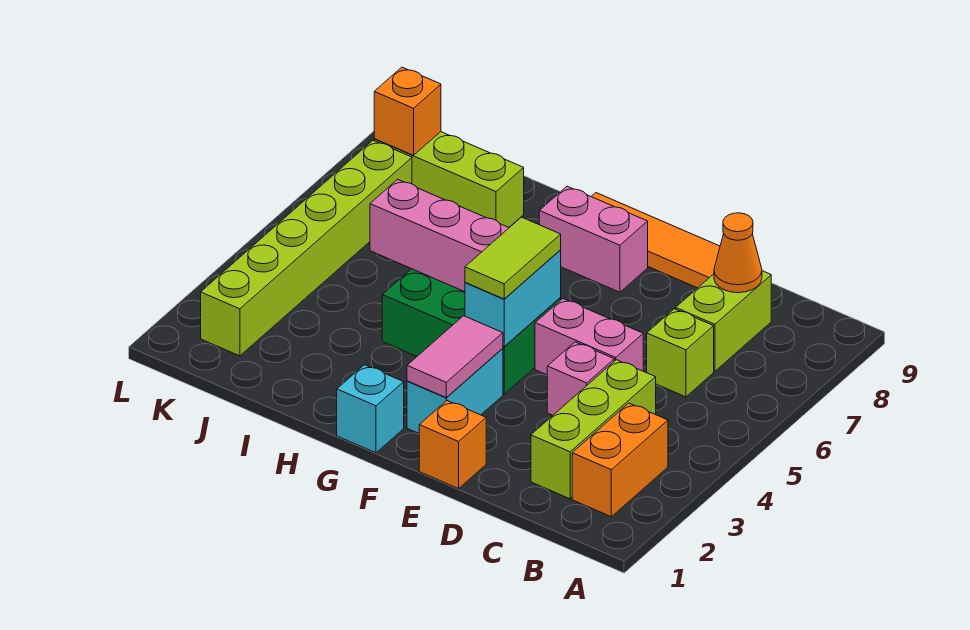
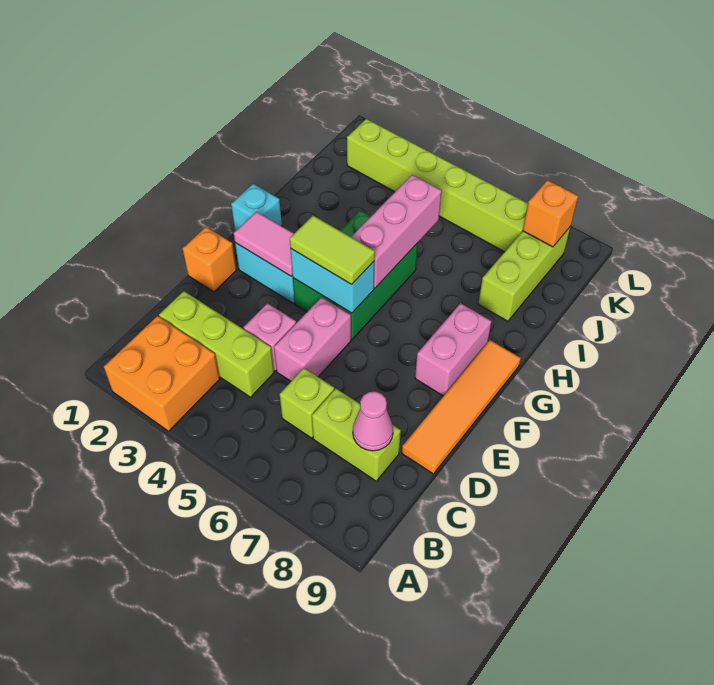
orange brick B2:B3 level 1 -> orange brick A2:B3 level 1
orange cone C8 level 2 -> pink cone C8 level 2

